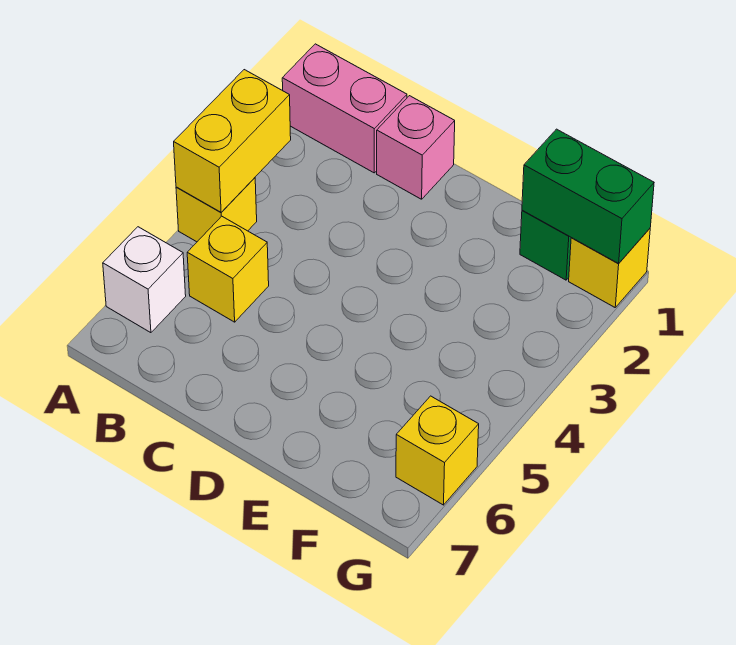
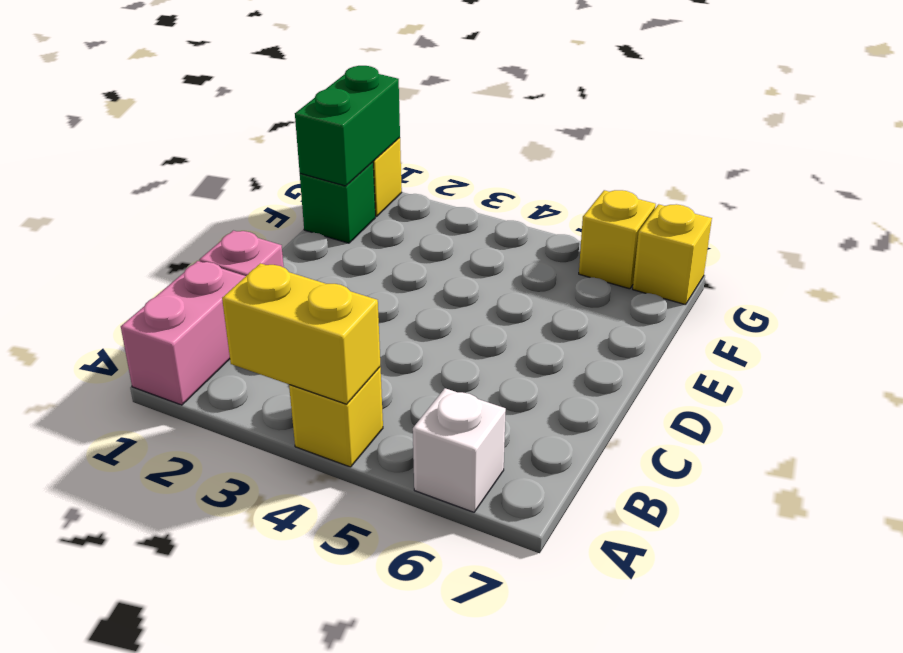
yellow brick B5 level 1 -> yellow brick G7 level 1

